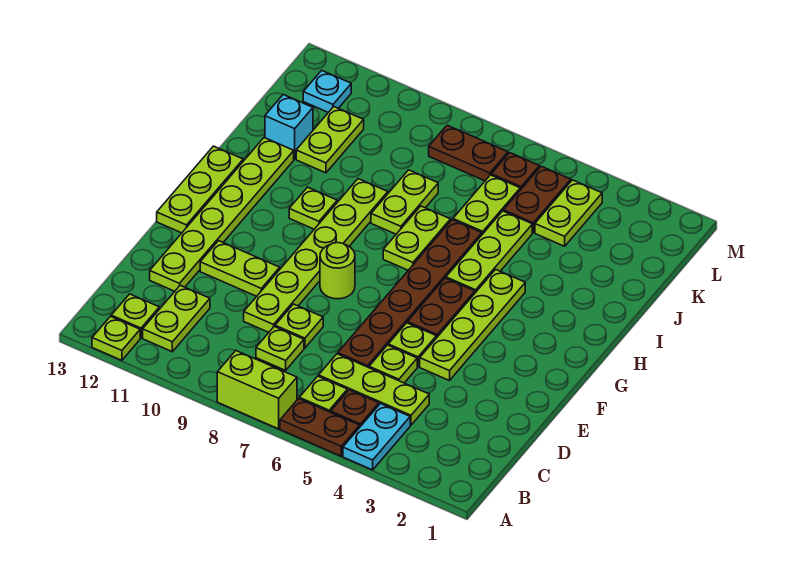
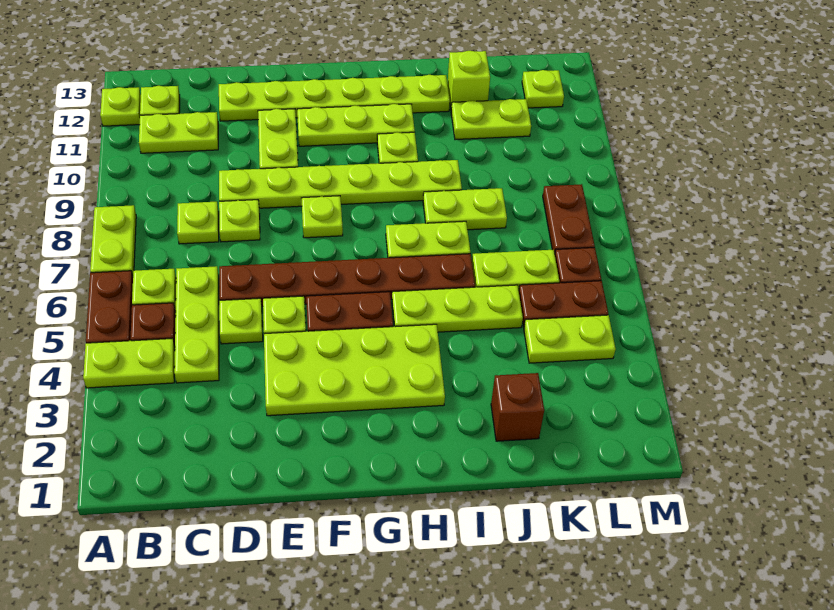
cyan plate A4:B4 level 1 -> lime plate A4:B4 level 1
lime brick A7:A8 level 1 -> lime plate A7:A8 level 1
lime plate E4:H4 level 1 -> lime plate E3:H4 level 1
lime round brick F8 level 1 -> lime plate F8 level 1
lime plate F13:H13 level 1 -> lime plate F11:H11 level 1
none -> brown brick J2 level 1
cyan brick J12 level 1 -> lime brick J12 level 1
cyan plate L12 level 1 -> lime plate L12 level 1

